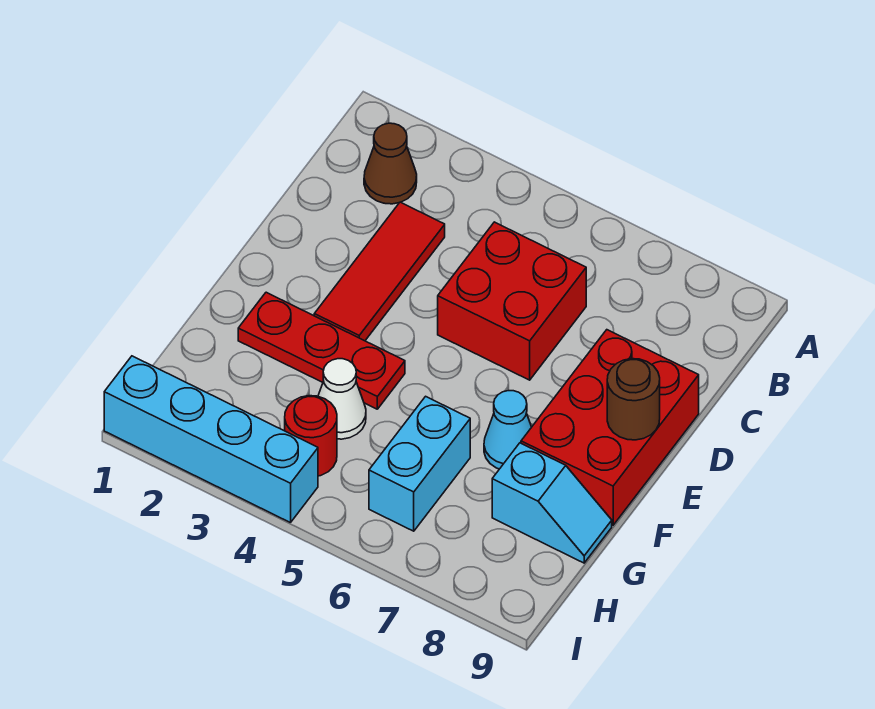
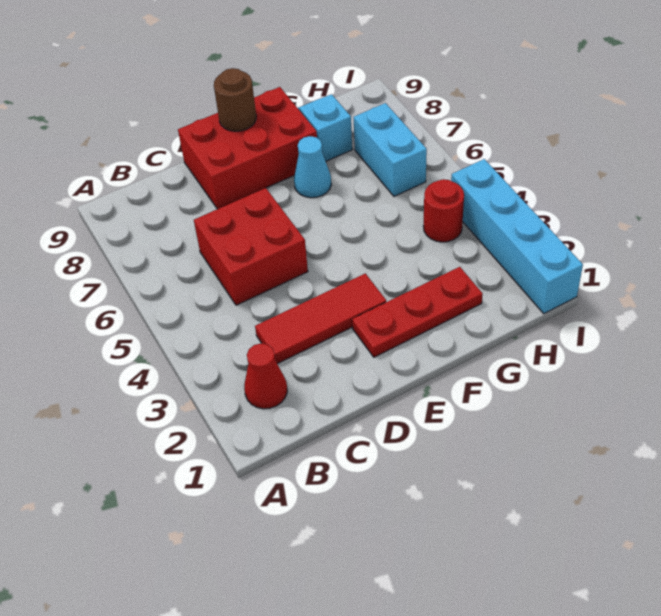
brown cone B2 level 1 -> red cone B2 level 1
red plate F2:F4 level 1 -> red plate E2:G2 level 1
white cone G4 level 1 -> none
cyan brick G6:H6 level 1 -> cyan brick H6:H7 level 1

